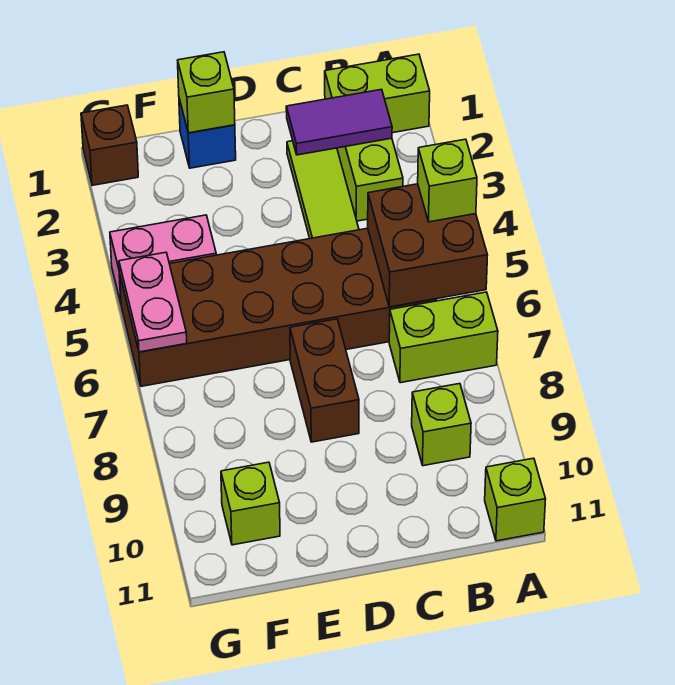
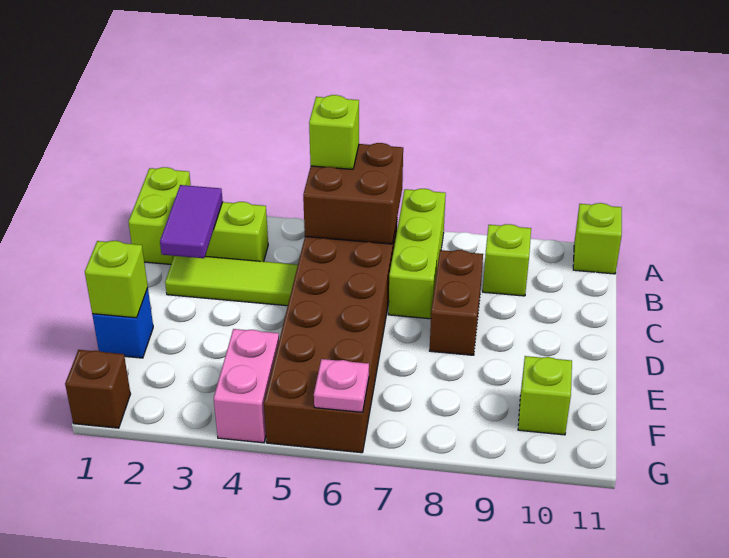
lime brick A7:B7 level 1 -> lime brick A7:C7 level 1
brown brick D7:D8 level 1 -> brown brick C8:D8 level 1
pink plate G5:G6 level 2 -> pink plate G6 level 2

